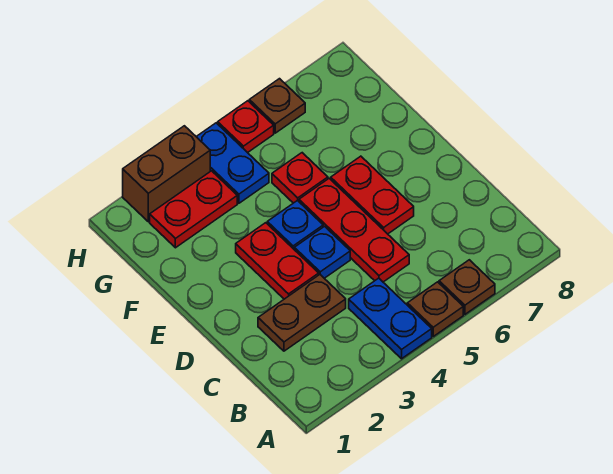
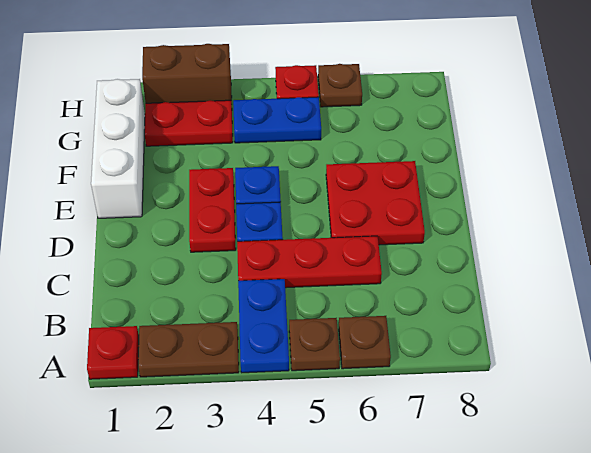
brown plate C2:C3 level 1 -> brown plate A2:A3 level 1
red plate C5:E5 level 1 -> red plate C4:C6 level 1
red plate D6:E6 level 1 -> red plate D6:E7 level 1
none -> white brick E1:G1 level 1
red plate F5 level 1 -> red plate A1 level 1
blue plate G4:H4 level 1 -> blue plate G4:G5 level 1

